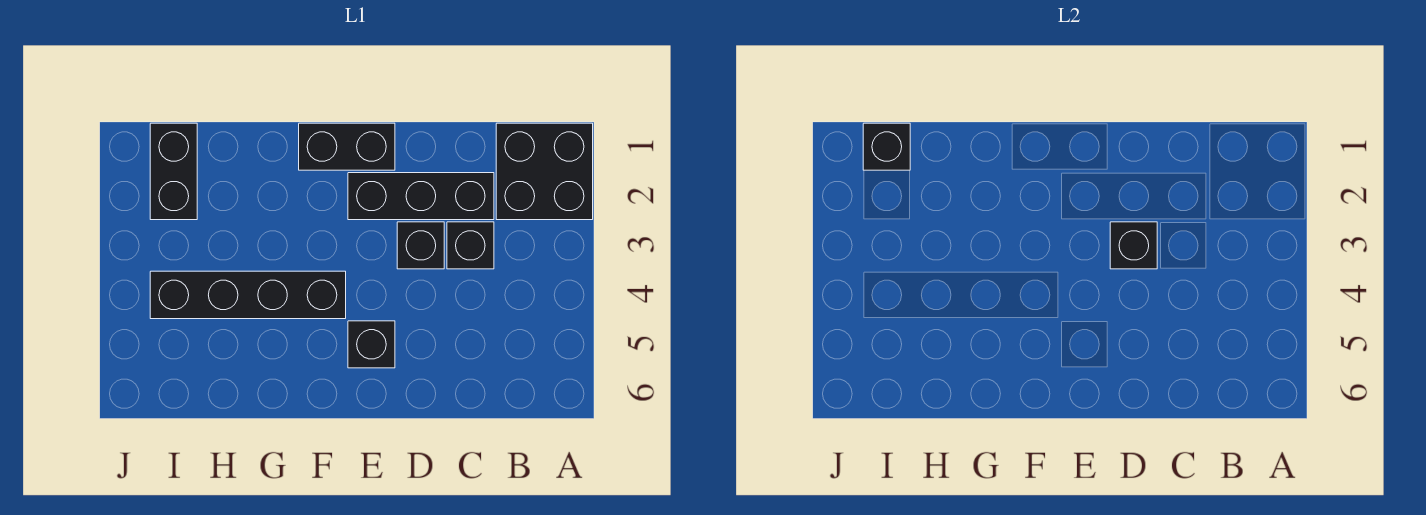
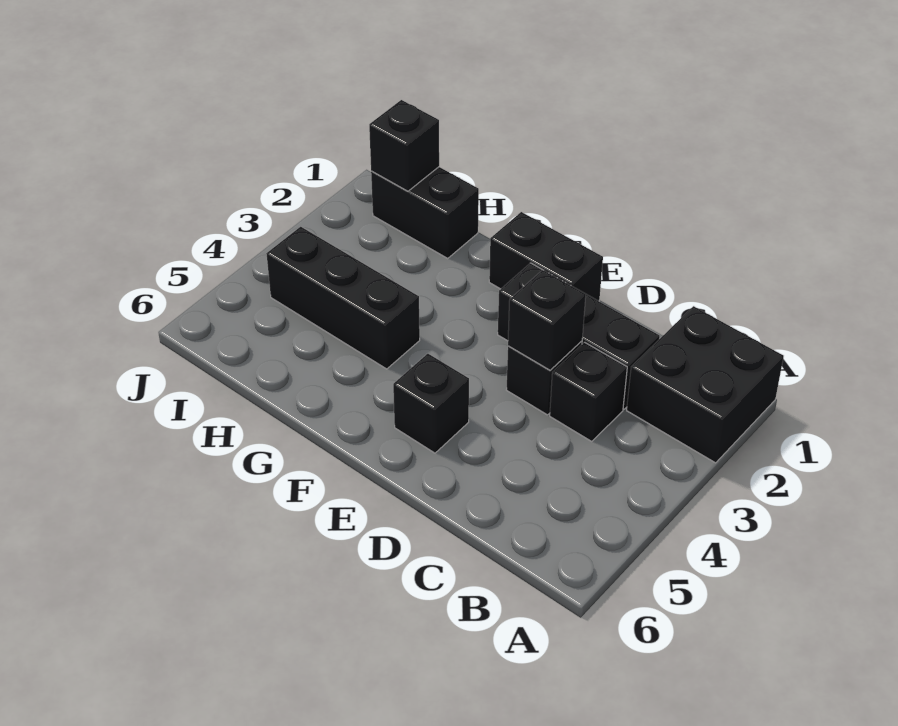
black brick F4:I4 level 1 -> black brick G4:I4 level 1
black brick I1:I2 level 1 -> black brick H1:I1 level 1

